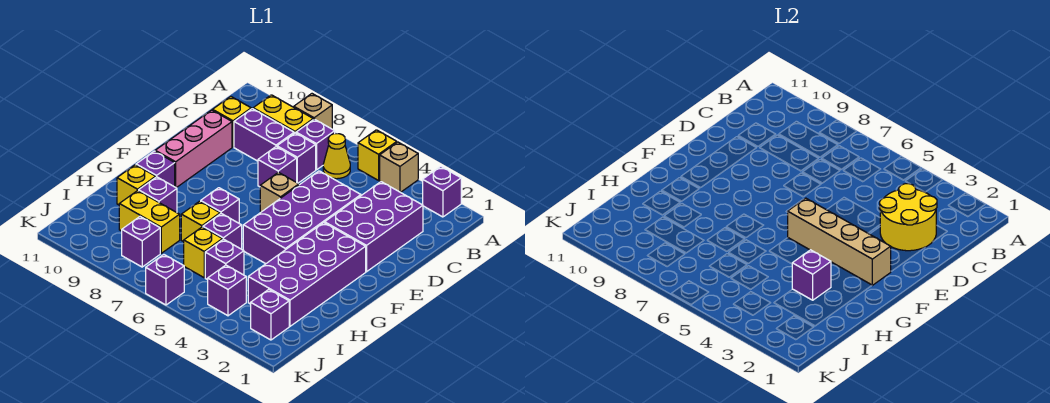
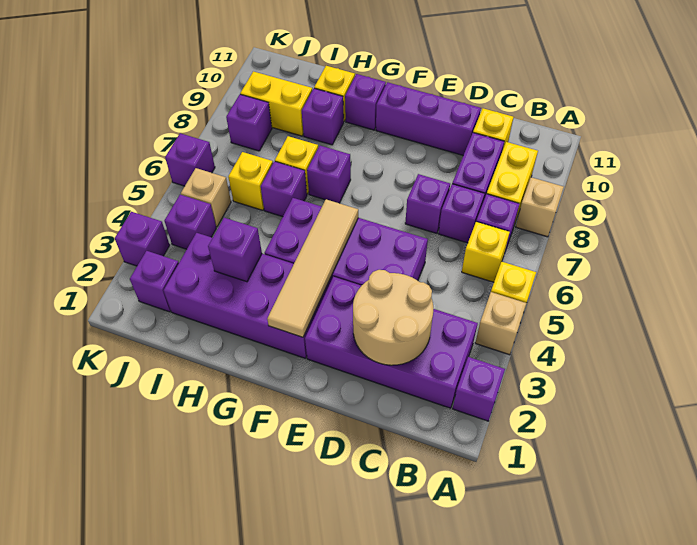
yellow cone B6 level 1 -> yellow brick B6 level 1
purple brick C2:E3 level 1 -> purple brick B2:E3 level 1
yellow round brick C2:D3 level 2 -> tan round brick C2:D3 level 2
pink brick D10:F10 level 1 -> purple brick D10:F10 level 1
tan brick E6 level 1 -> tan brick J5 level 1
tan brick F2:F5 level 2 -> tan tile F2:F5 level 2
purple brick I5 level 1 -> purple brick K3 level 1
yellow brick I8:I9 level 1 -> yellow brick I9:J9 level 1

